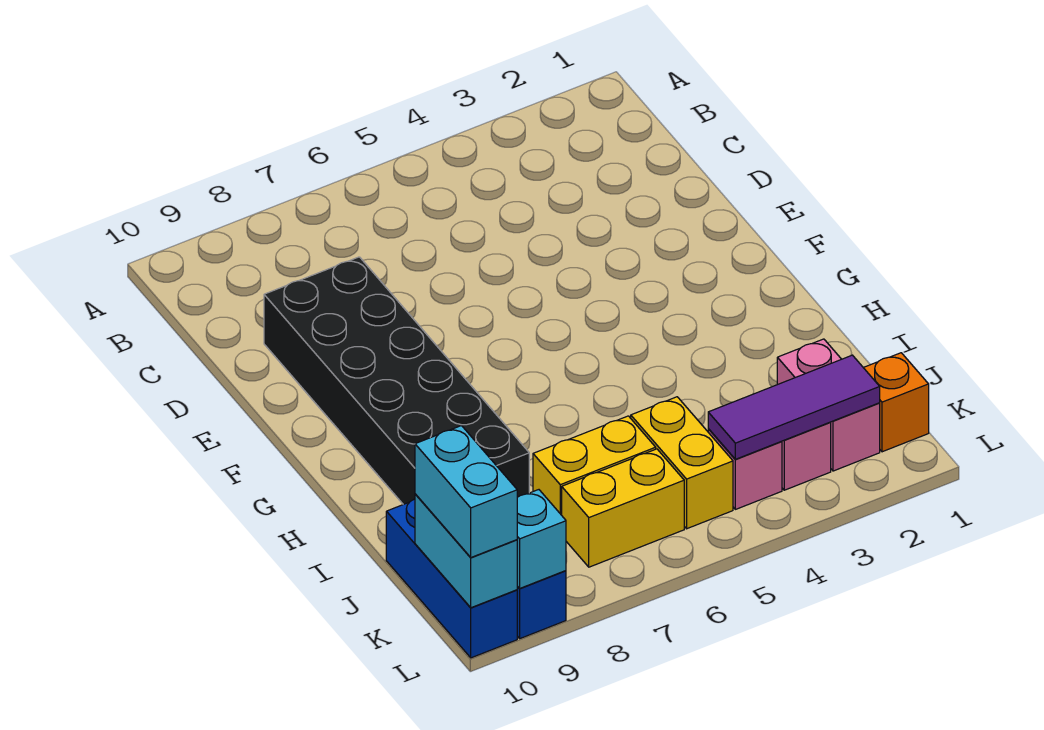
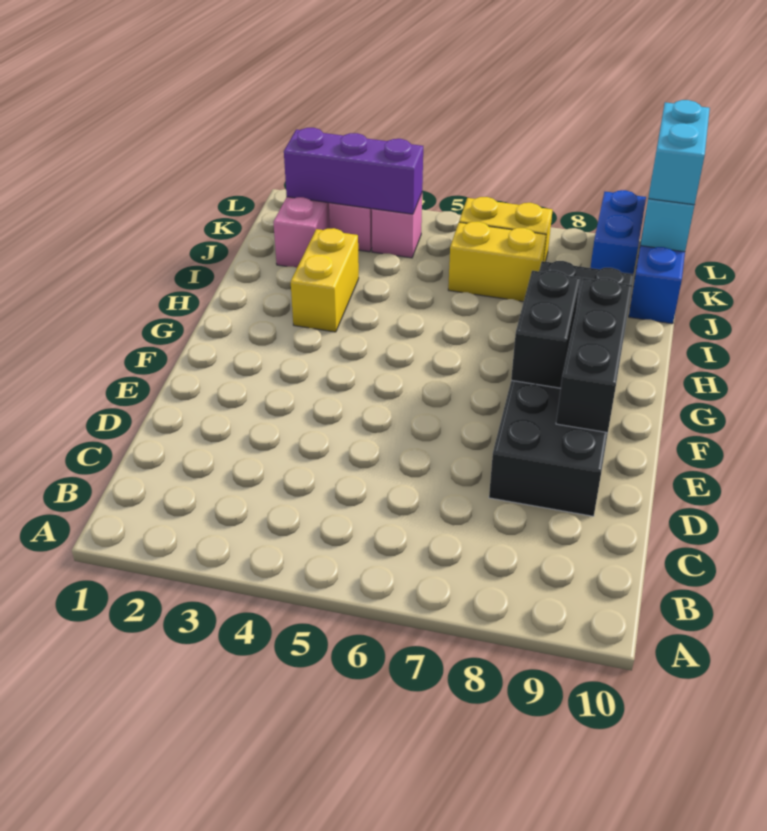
none -> black brick E9:G9 level 2
none -> black brick F8:G8 level 2
yellow brick J5:K5 level 1 -> yellow brick H3:I3 level 1
orange brick K1 level 1 -> none
purple tile K2:K4 level 2 -> purple brick K2:K4 level 2
cyan brick L9 level 2 -> none

